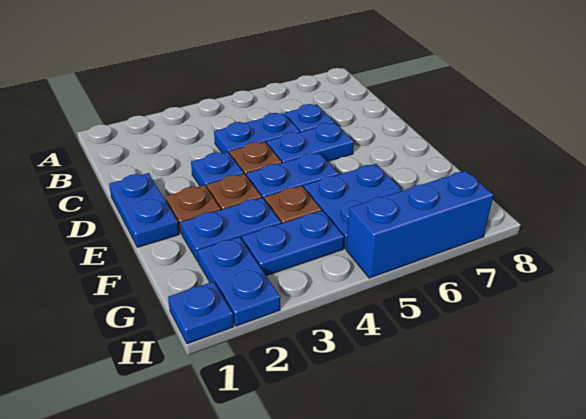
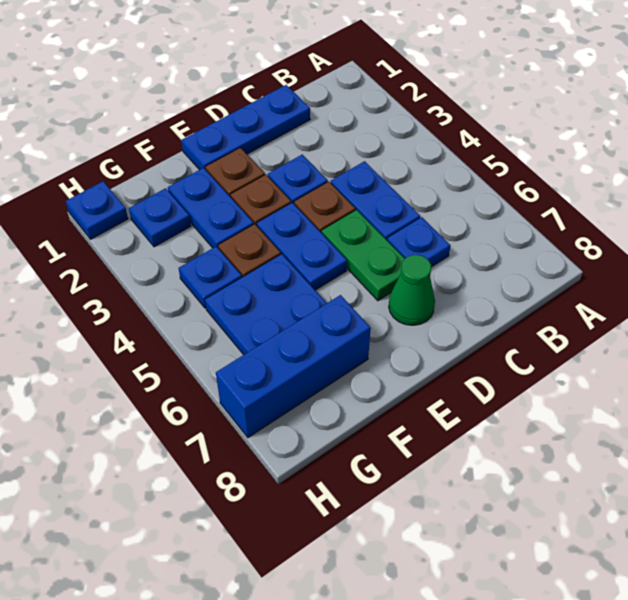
blue plate D1:E1 level 1 -> blue plate C1:E1 level 1
blue plate D5:D6 level 1 -> green plate D5:D6 level 1
none -> green cone D7 level 1
blue plate G2:H2 level 1 -> blue plate G2 level 1
blue plate G3:G4 level 1 -> blue plate G4 level 1
blue brick H5:H7 level 1 -> blue brick F7:H7 level 1

